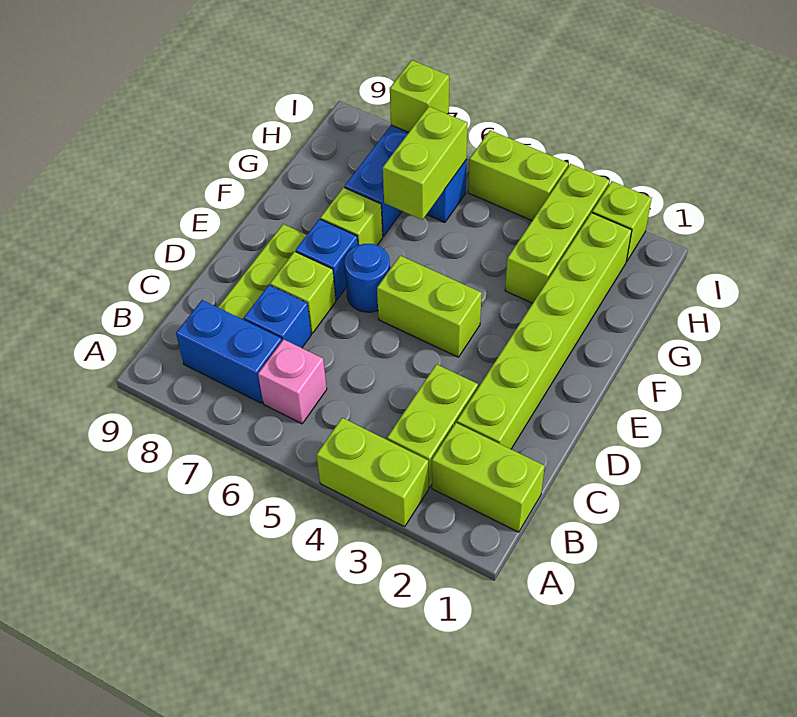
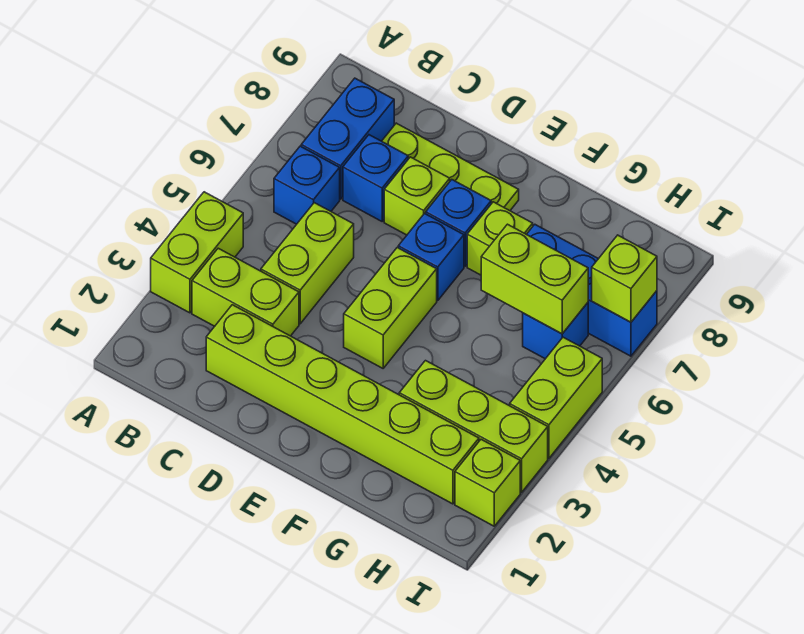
lime brick B1:B2 level 1 -> lime brick C4:C5 level 1
pink brick B6 level 1 -> blue brick B6 level 1
blue round brick E6 level 1 -> blue brick E6 level 1

